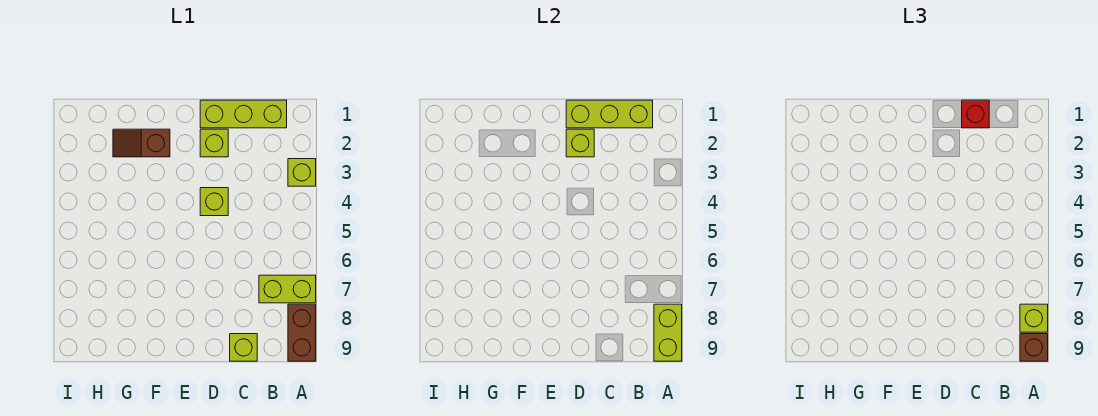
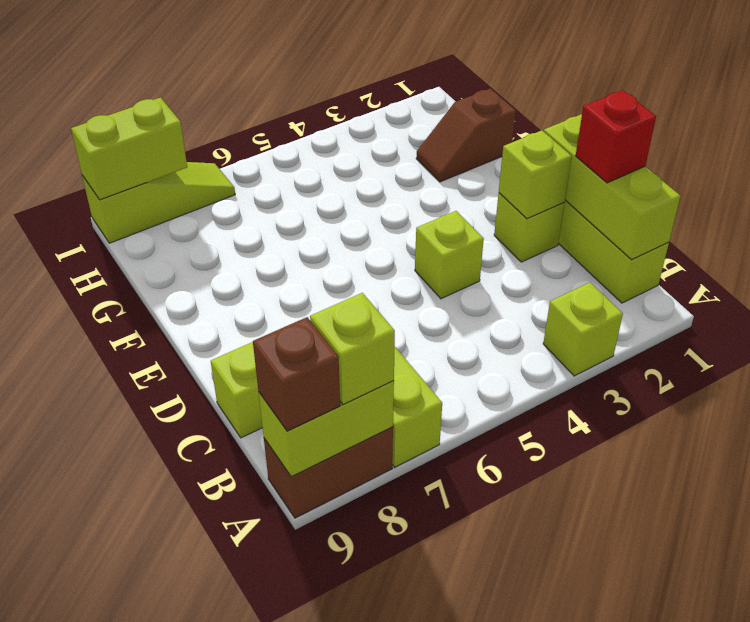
brown slope F2:G2 level 1 top F -> brown slope G1:G2 level 1 top 1
none -> lime slope I7:I9 level 1 top 9
none -> lime brick I8:I9 level 2

